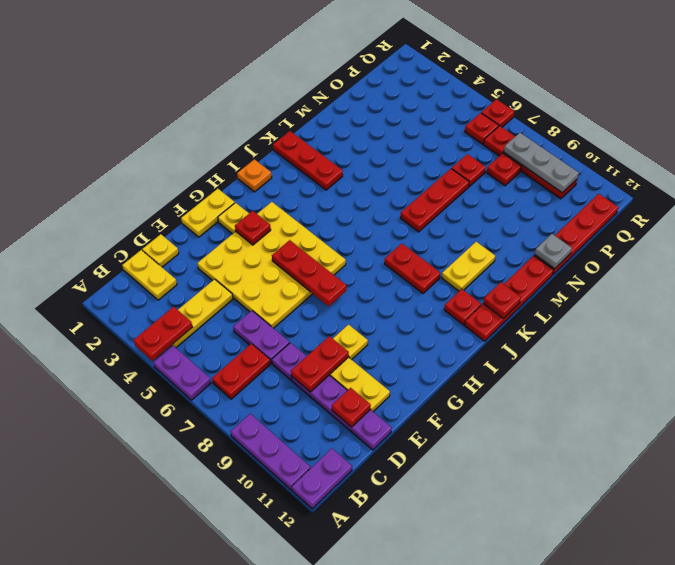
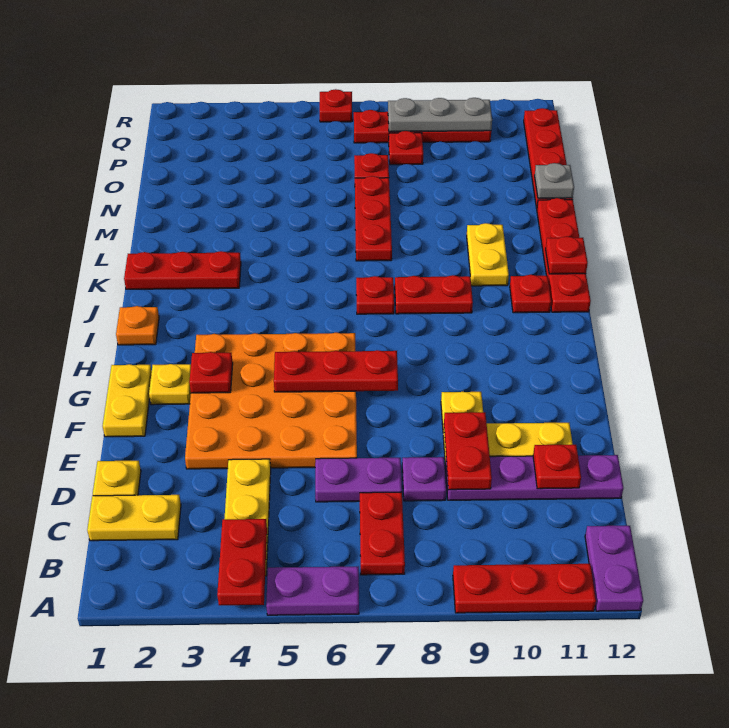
purple plate A9:A11 level 1 -> red plate A9:A11 level 1
yellow plate E3:H6 level 1 -> orange plate E3:H6 level 1
red plate Q6 level 1 -> red plate J7 level 1

